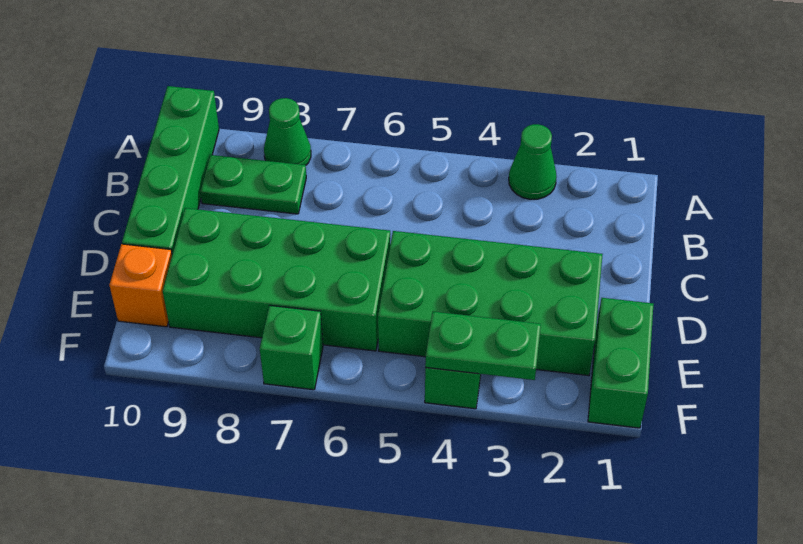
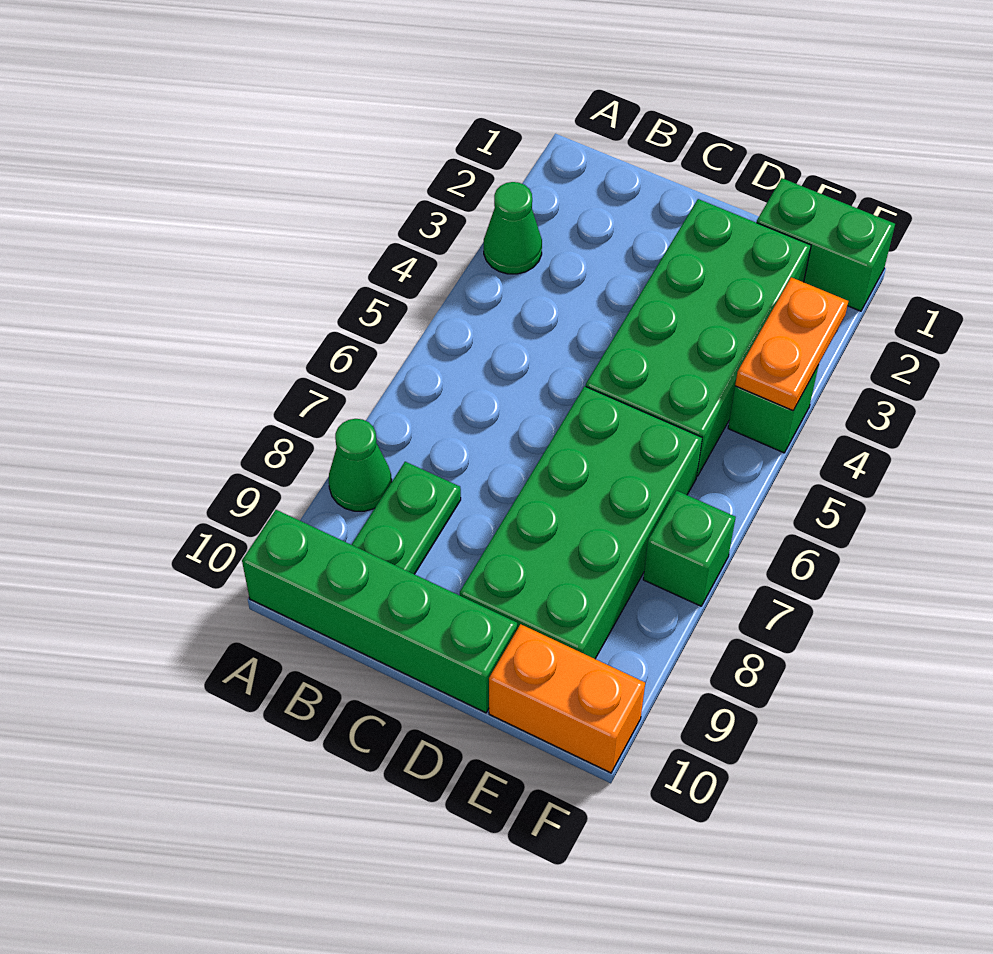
orange brick E10 level 1 -> orange brick E10:F10 level 1
green plate F3:F4 level 2 -> orange plate F3:F4 level 2

